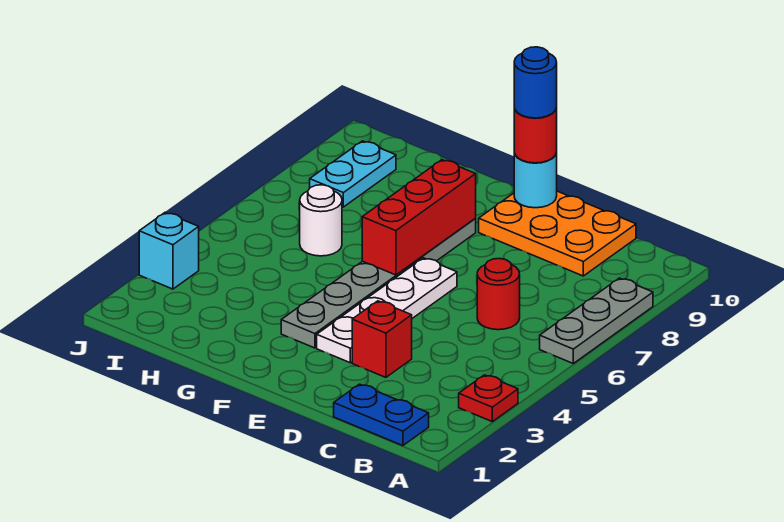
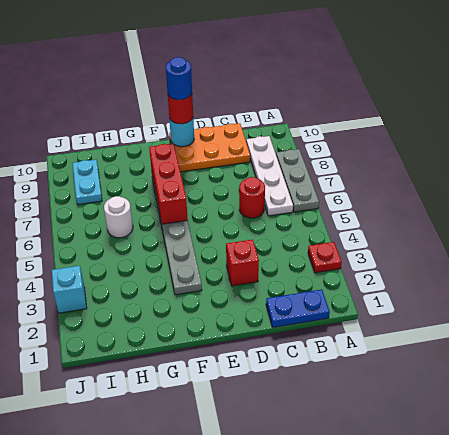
white plate E3:E6 level 1 -> white plate B6:B9 level 1

